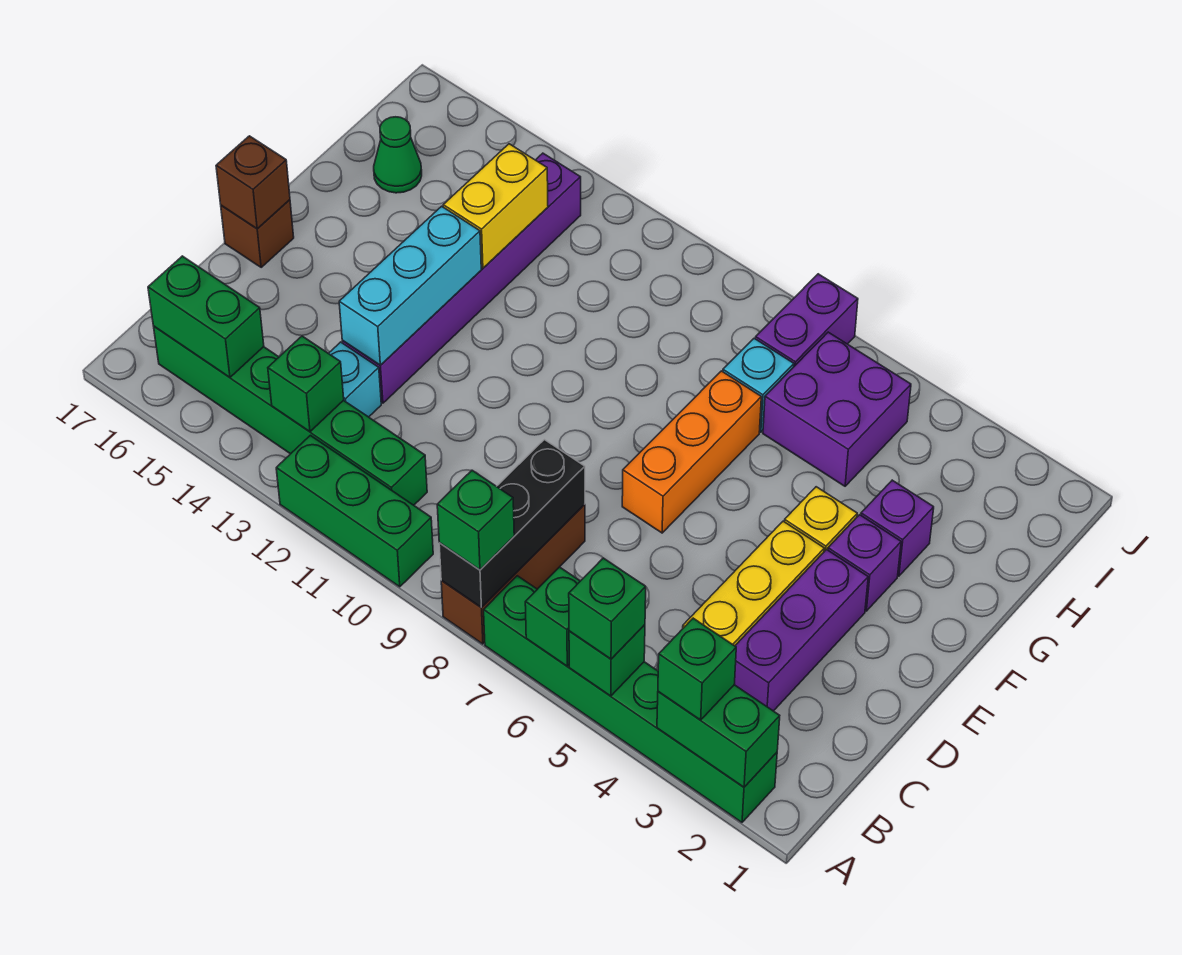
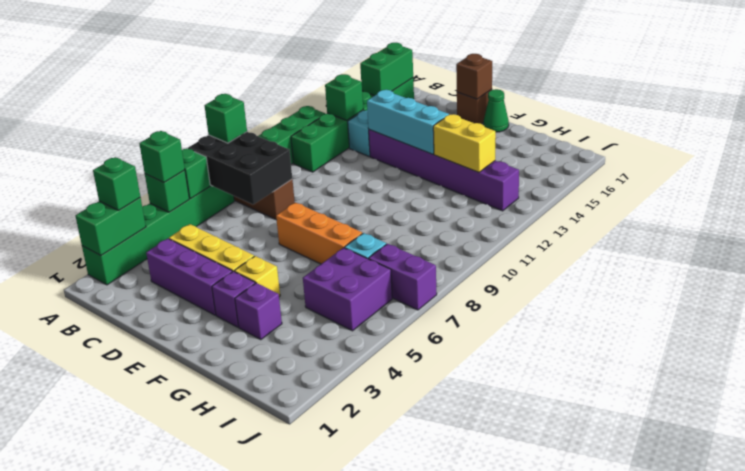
black brick A8:C8 level 2 -> black brick A7:C8 level 2
green cone H16 level 1 -> green cone F17 level 1

